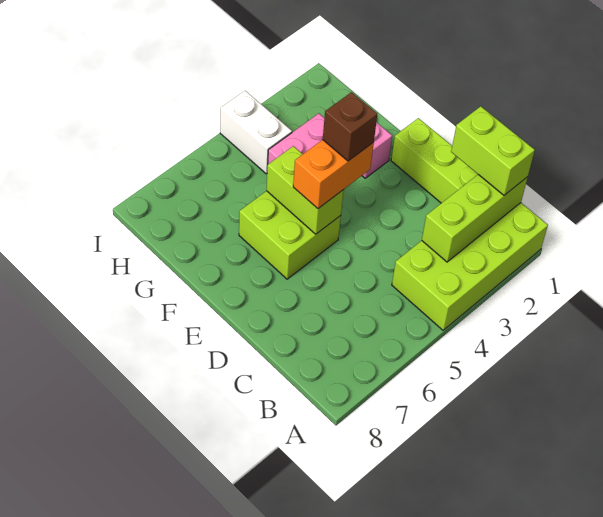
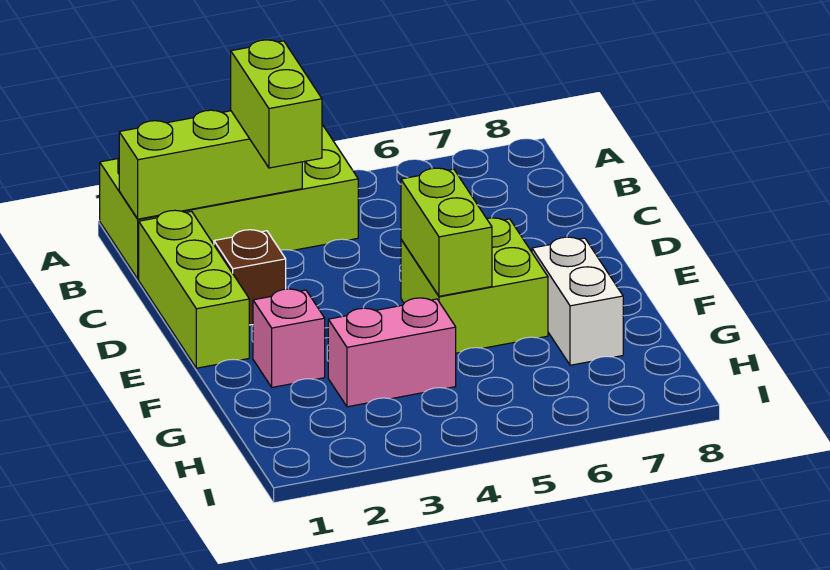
lime brick B1:C1 level 3 -> lime brick B3:C3 level 3
orange brick E4:E5 level 3 -> none
brown brick E4 level 4 -> brown brick D2 level 1
white brick H4:I4 level 1 -> white brick F7:G7 level 1

